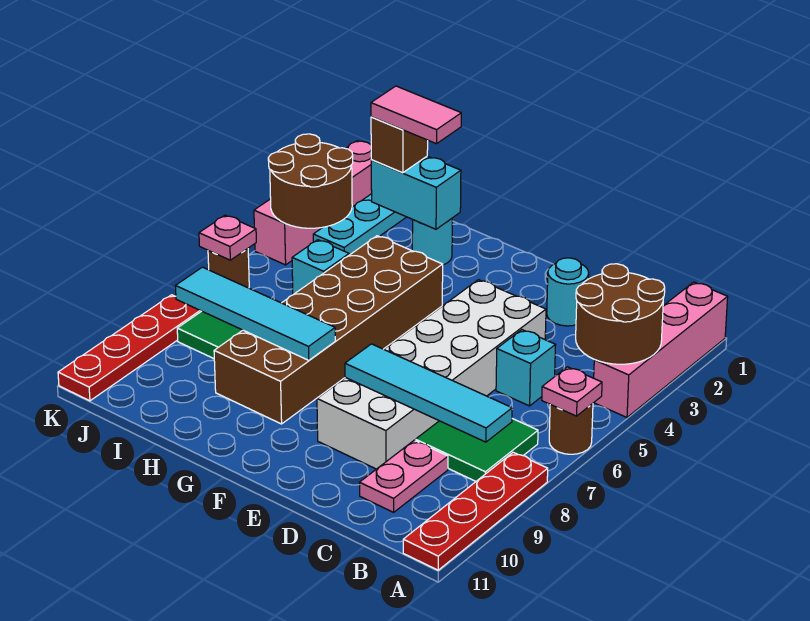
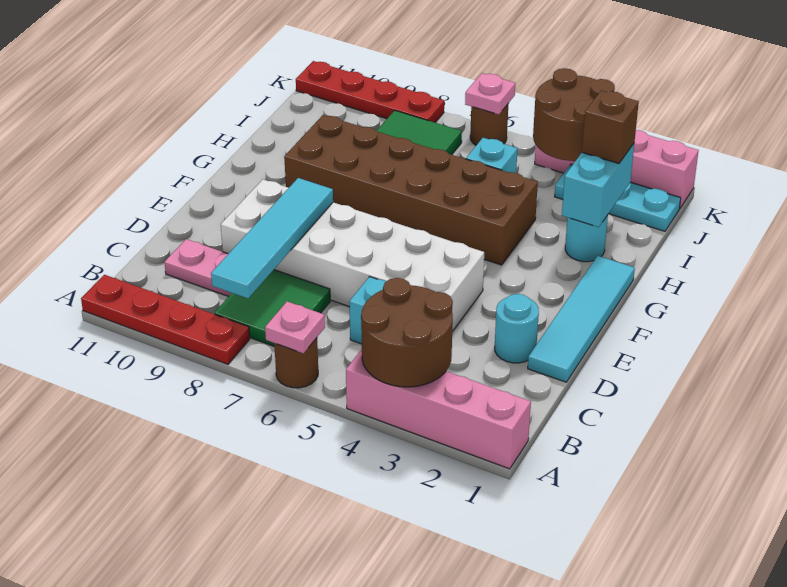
cyan tile G8:J8 level 2 -> cyan tile D1:G1 level 1
pink tile H2:I2 level 4 -> none

